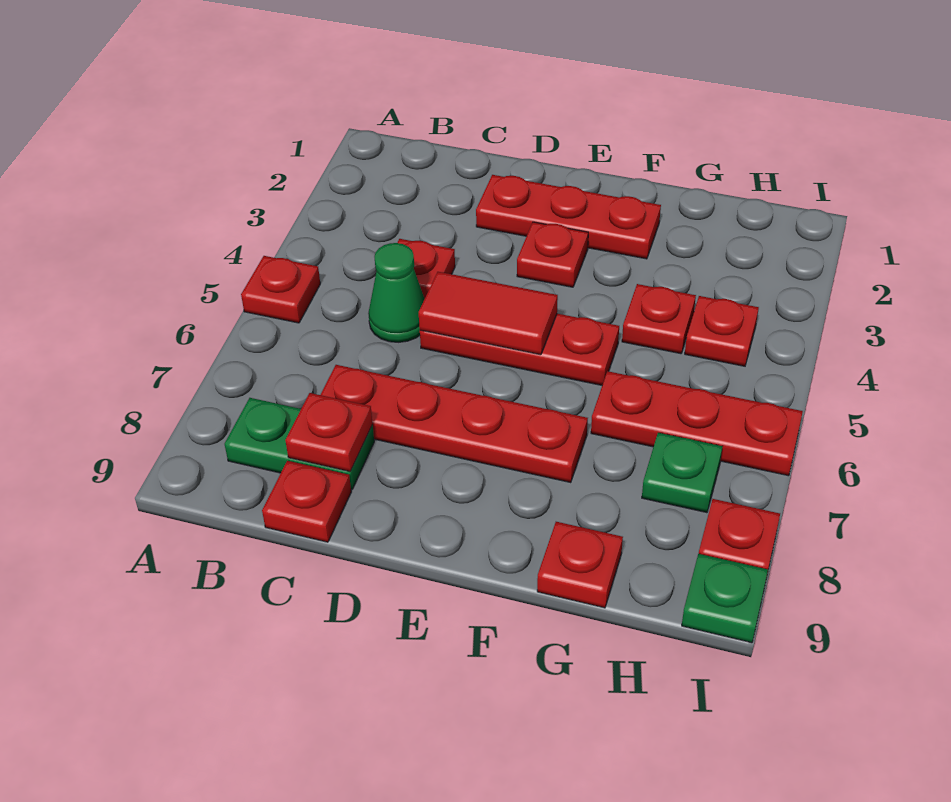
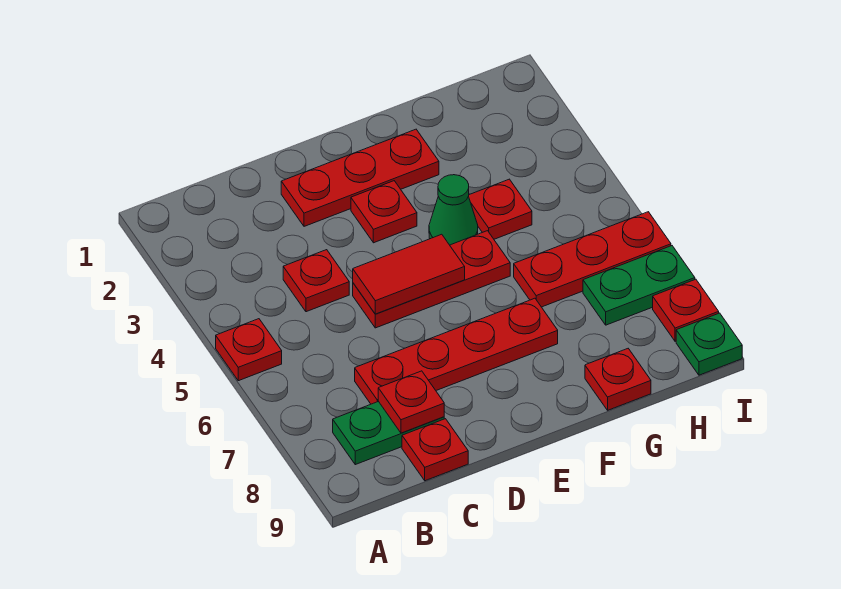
green cone C5 level 1 -> green cone F4 level 1
red plate H4 level 1 -> none
green plate H7 level 1 -> green plate H7:I7 level 1

